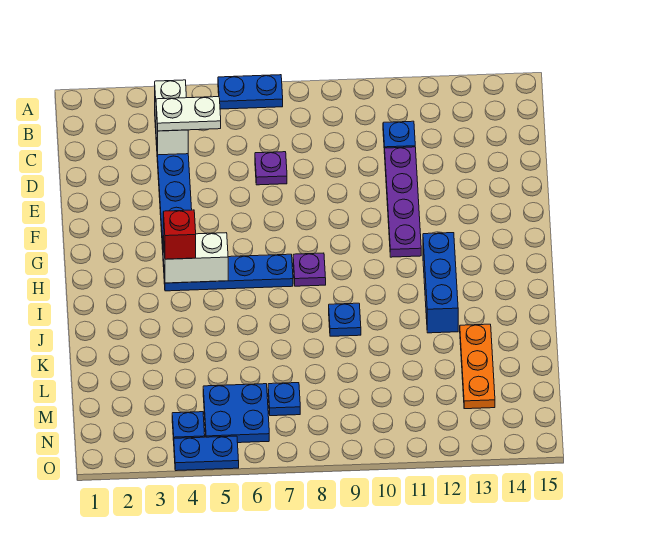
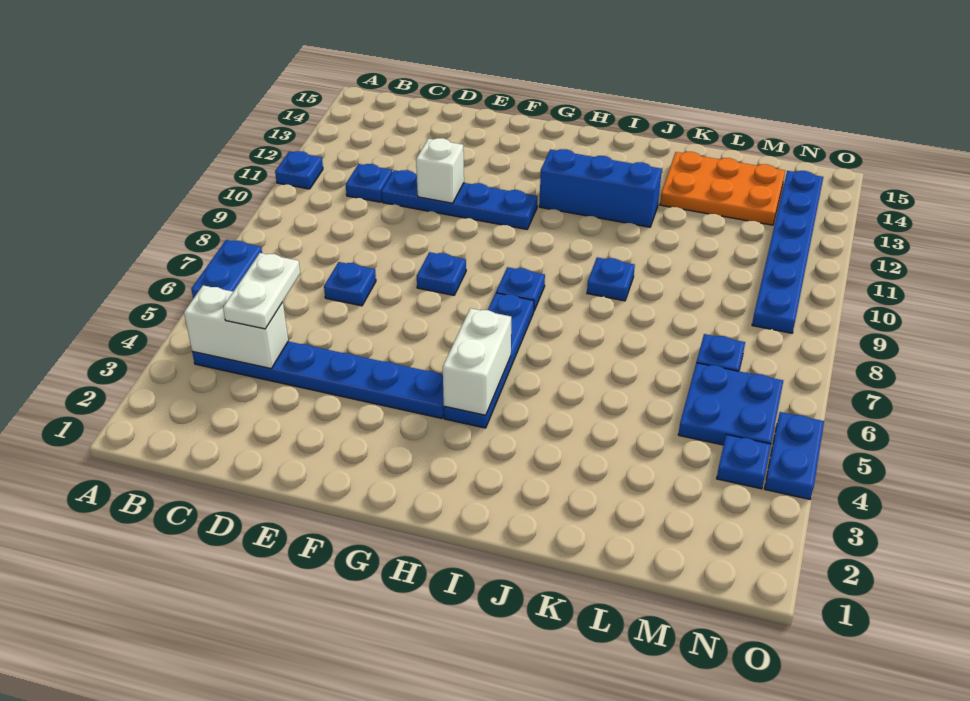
none -> blue plate A11 level 1
purple plate D7 level 1 -> blue plate D7 level 1
purple plate D11:G11 level 1 -> blue plate D11:G11 level 1
none -> white brick E11 level 2
none -> blue plate F8 level 1
red brick H4 level 3 -> none
purple plate H8 level 1 -> blue plate H8 level 1
orange plate K13:M13 level 1 -> orange plate K13:M14 level 1
none -> blue plate N9:N14 level 1

